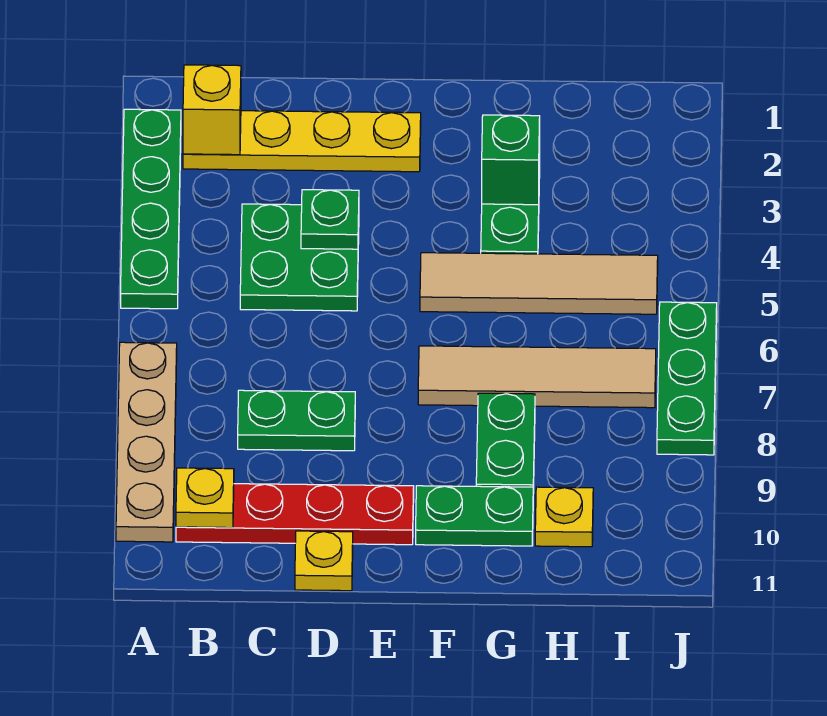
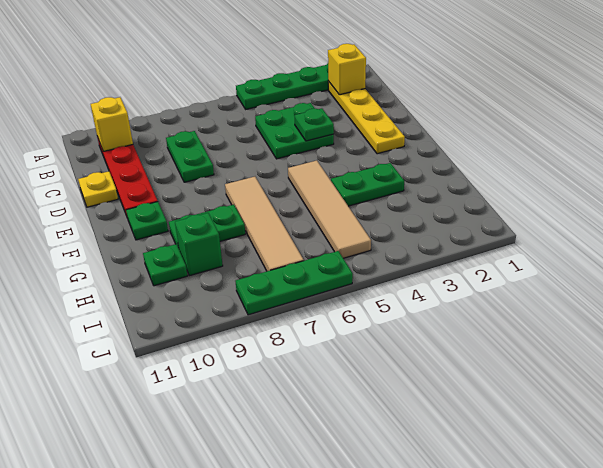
tan plate A7:A10 level 1 -> none
yellow plate B10 level 2 -> yellow brick B10 level 2
green plate F10:G10 level 1 -> green plate F10 level 1
green brick G3 level 2 -> green brick H9 level 1
yellow plate H10 level 1 -> green plate H10 level 1

